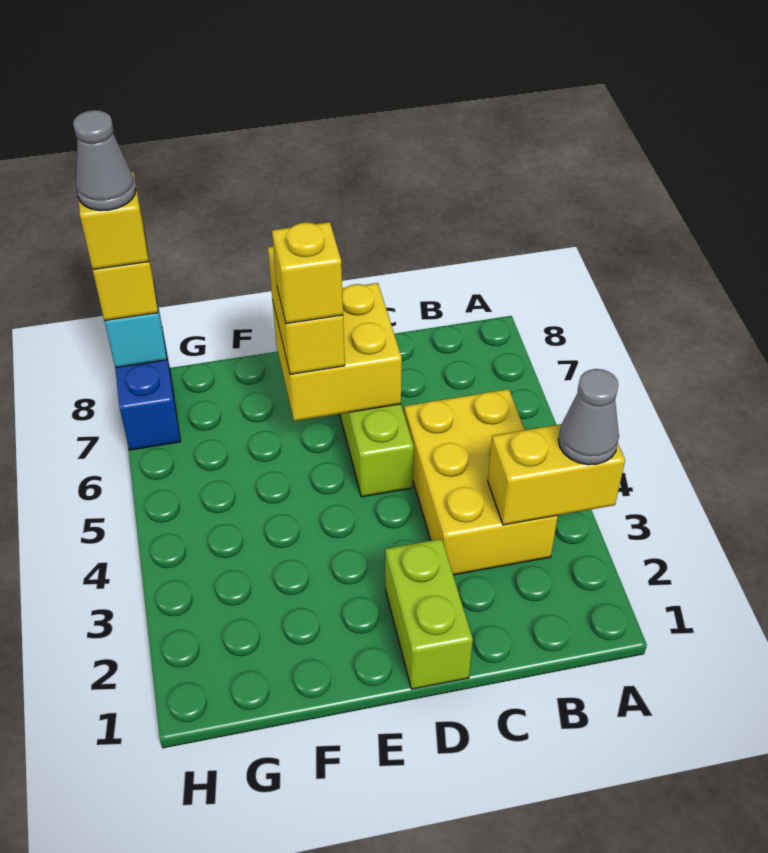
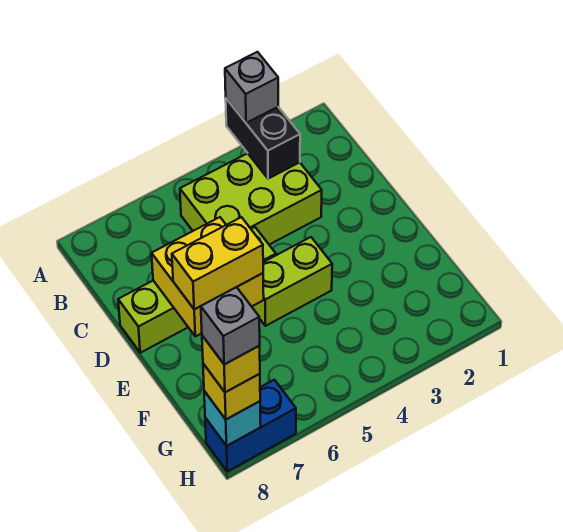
yellow brick A3:B3 level 2 -> black brick A3:B3 level 2
grey cone A3 level 3 -> grey brick A3 level 3
yellow brick B3:C5 level 1 -> lime brick B3:C5 level 1
lime brick D1:D2 level 1 -> lime brick E4:E5 level 1
yellow brick E6 level 4 -> none
grey cone H8 level 5 -> grey brick H8 level 5

